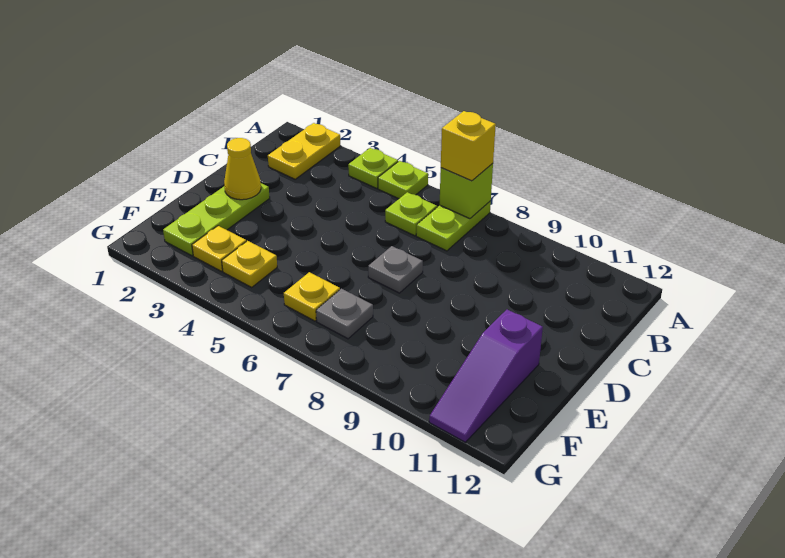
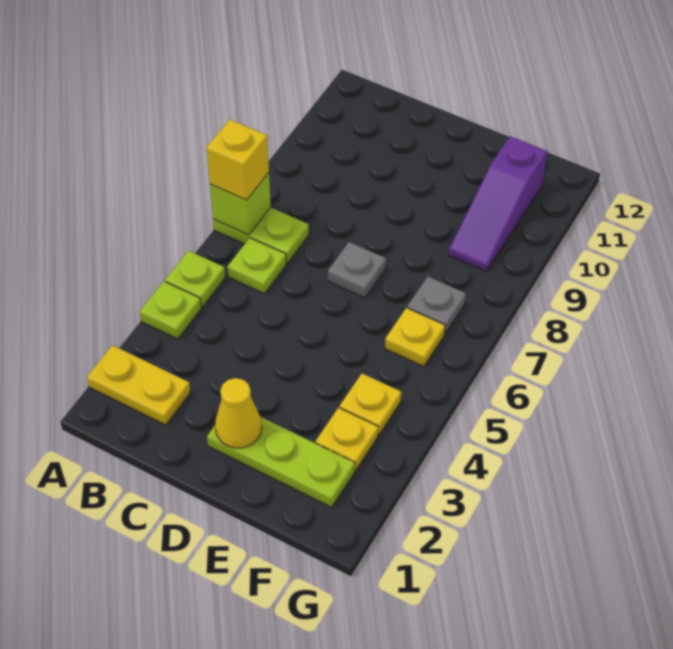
purple slope E11:G11 level 1 top E -> purple slope F9:F11 level 1 top 11

